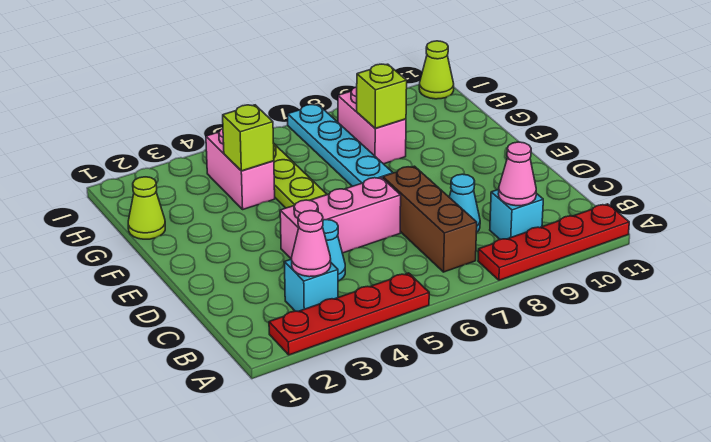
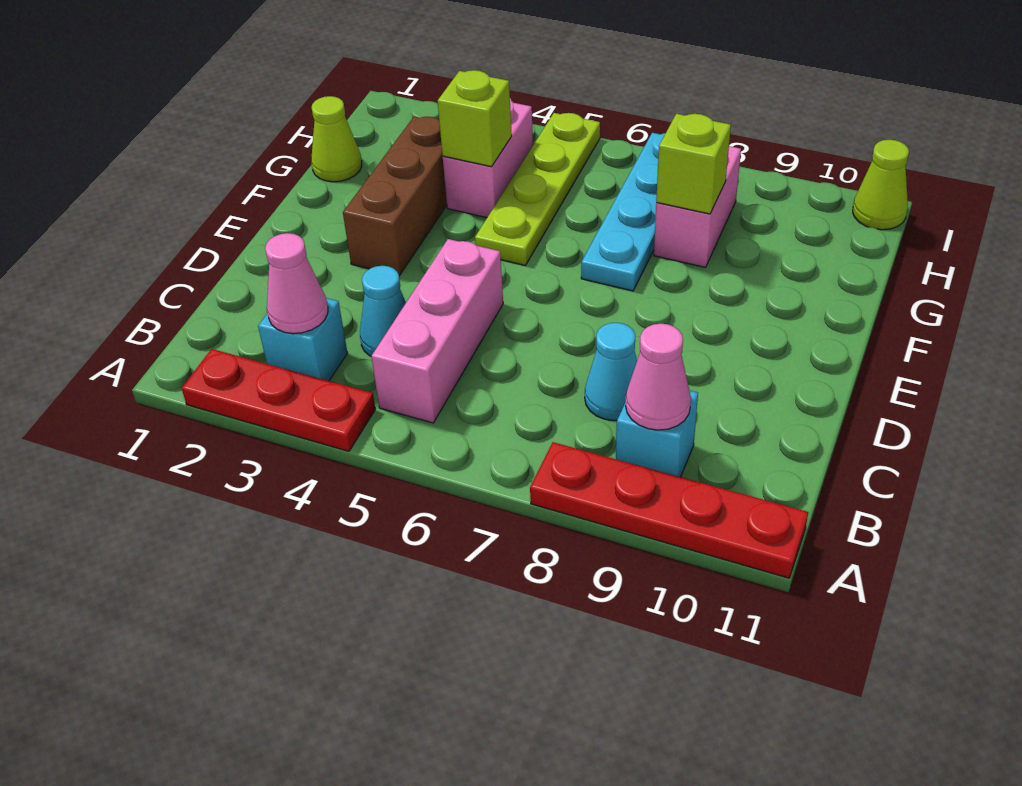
red plate A2:A5 level 1 -> red plate A2:A4 level 1
brown brick B7:D7 level 1 -> brown brick E3:G3 level 1
pink brick D4:D6 level 1 -> pink brick B5:D5 level 1

